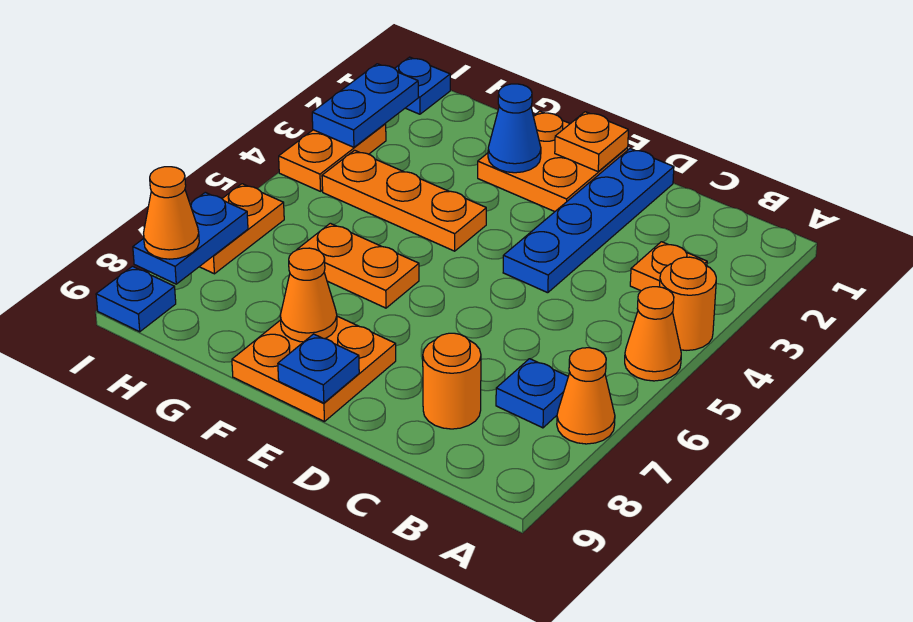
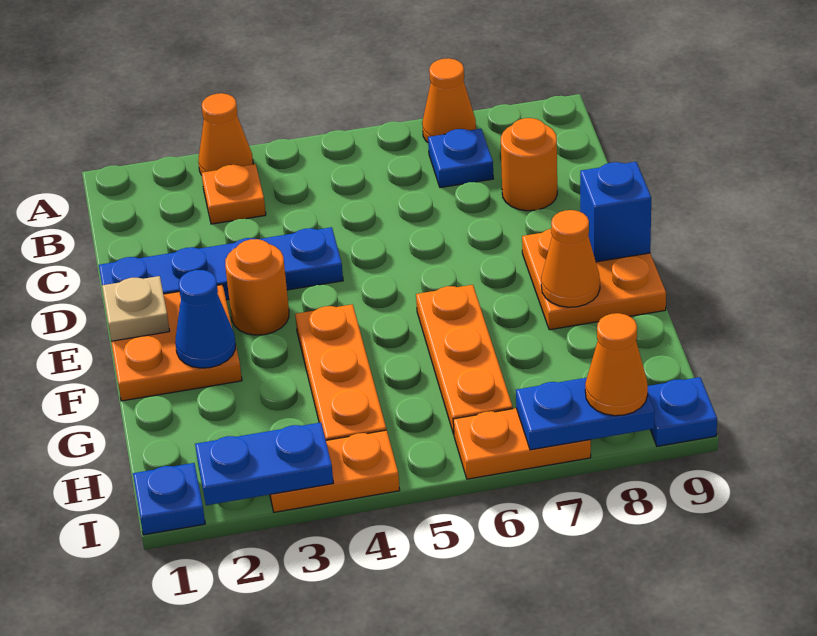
orange round brick A4 level 1 -> orange round brick E3 level 1
orange cone A5 level 1 -> orange cone A3 level 1
orange plate E1 level 2 -> tan plate E1 level 2
blue plate E9 level 2 -> blue brick E9 level 2
orange plate F6:G6 level 1 -> orange plate F6:H6 level 1

